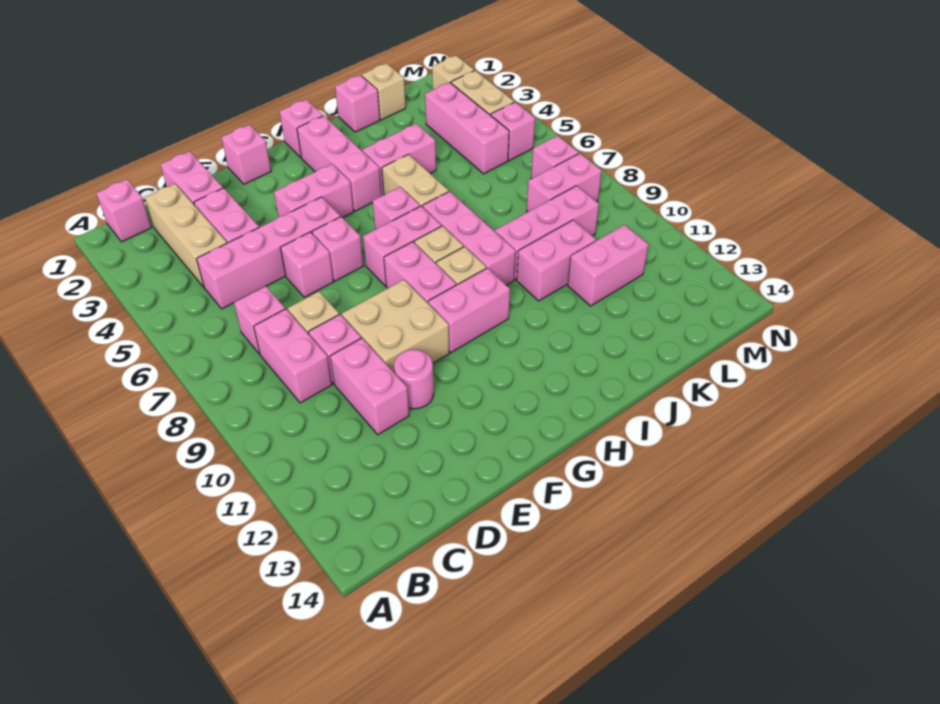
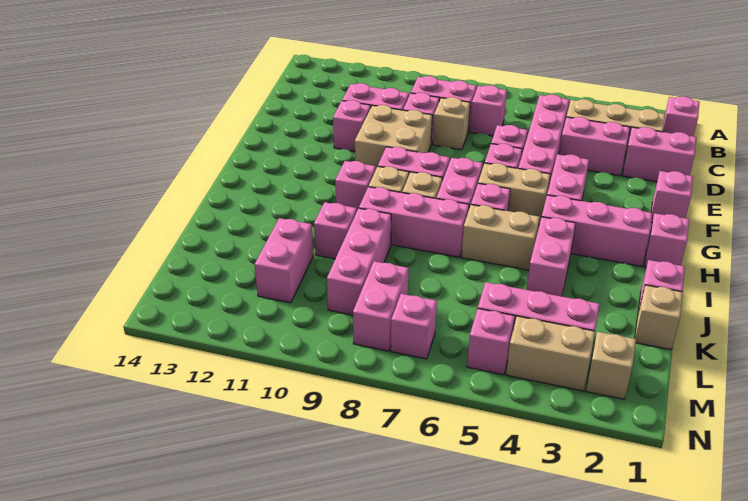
pink round brick E11 level 1 -> pink brick E11 level 1
none -> tan brick G5:G6 level 1
pink brick G10:H10 level 1 -> pink brick H10 level 1
pink brick J10:K10 level 1 -> pink brick J10 level 1

